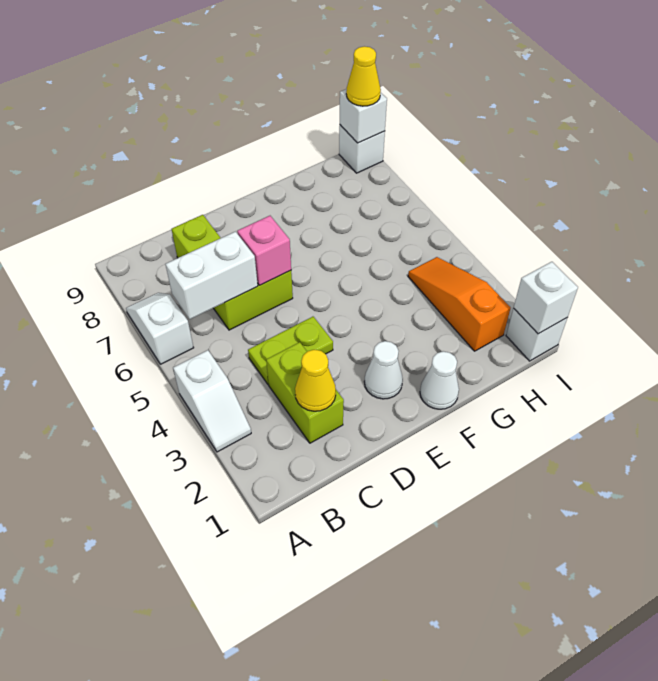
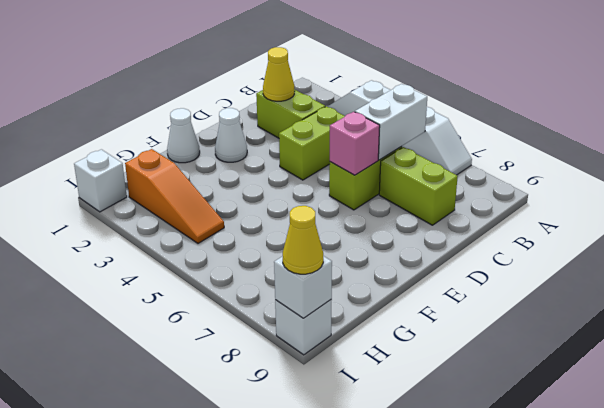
lime plate C4:D4 level 1 -> lime brick C4:D4 level 1
white brick I1 level 2 -> none

